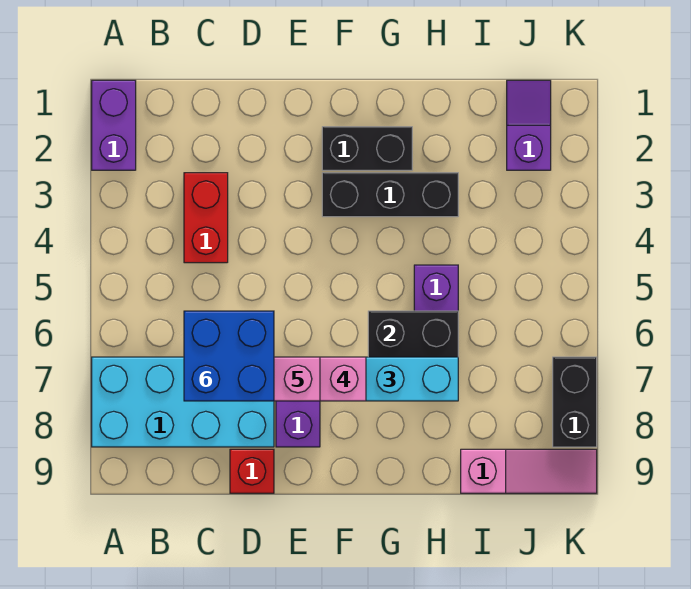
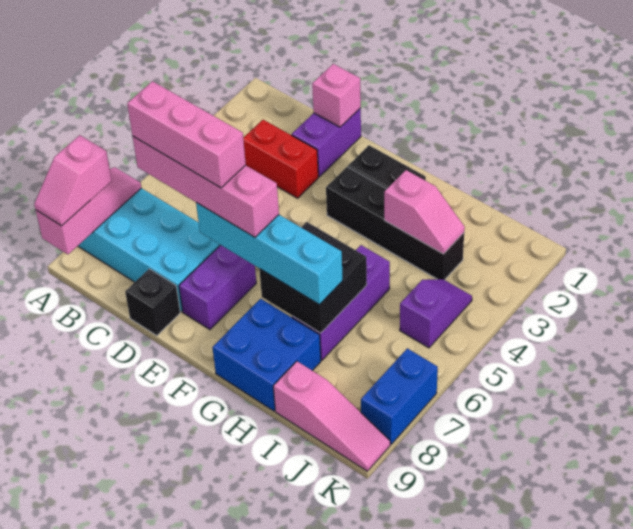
purple brick A1:A2 level 1 -> purple brick D1:D2 level 1
none -> pink slope A7:A9 level 2 top 9
none -> pink slope A8:A9 level 3 top 8
red brick C3:C4 level 1 -> red brick C3:D3 level 1
blue brick C6:D7 level 6 -> blue brick G8:H9 level 1
none -> pink brick D1 level 2
red brick D9 level 1 -> black brick D9 level 1
black brick F3:H3 level 1 -> black brick F3:I3 level 1
none -> pink slope H3:I3 level 2 top H
purple slope J1:J2 level 1 top 2 -> purple slope J4:J5 level 1 top 5
black brick K7:K8 level 1 -> blue brick K7:K8 level 1

